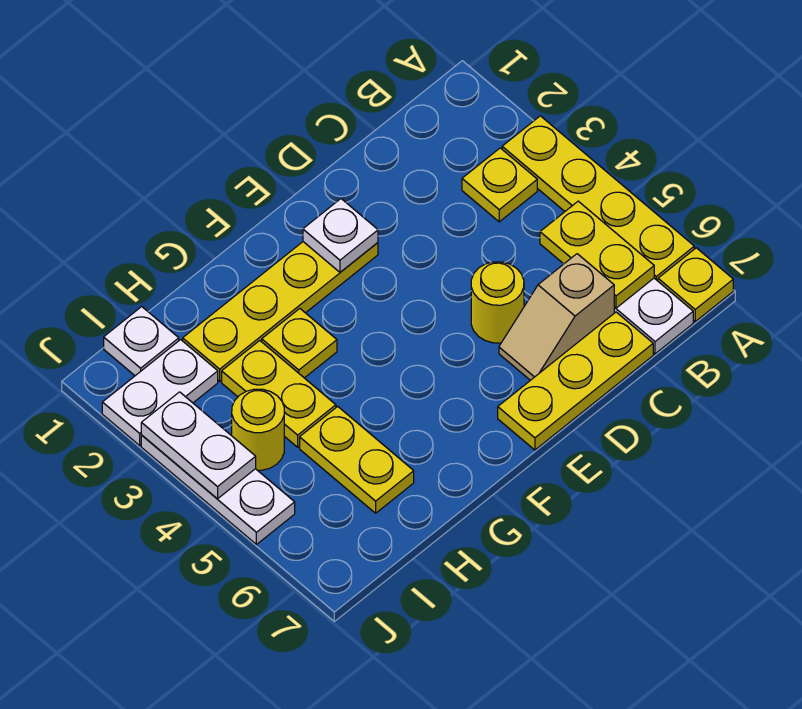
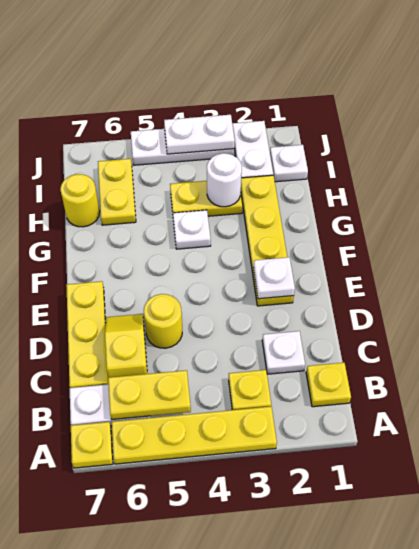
none -> white plate C2 level 1
tan slope C6:D6 level 1 top C -> yellow slope C6:D6 level 1 top C
yellow plate G3 level 1 -> yellow plate B1 level 1
none -> white plate G4 level 1
none -> white round brick H3 level 2
yellow plate H5:H6 level 1 -> yellow plate H6:I6 level 1
yellow round brick I4 level 1 -> yellow round brick H7 level 1

